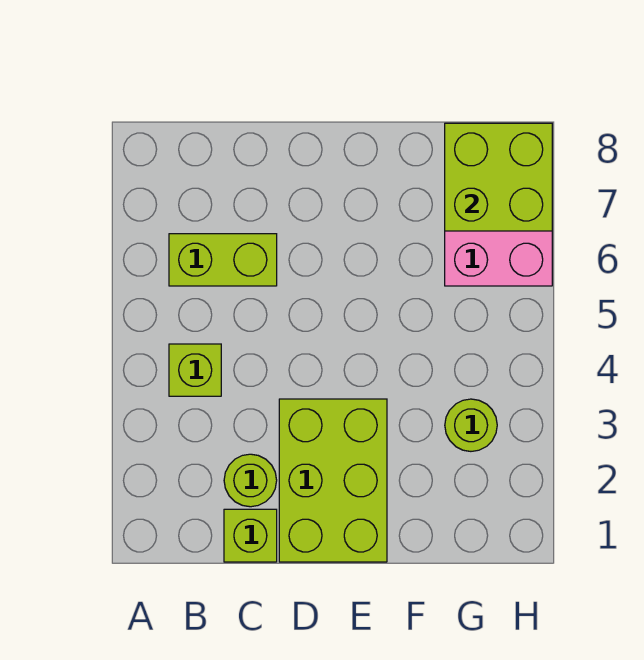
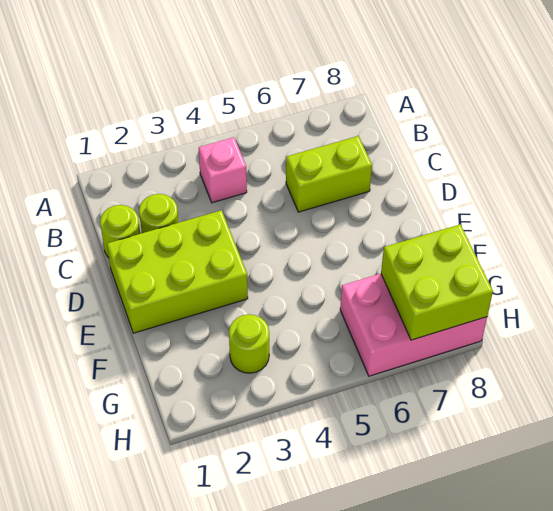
lime brick B4 level 1 -> pink brick B4 level 1
lime brick B6:C6 level 1 -> lime brick C6:C7 level 1
lime brick C1 level 1 -> lime round brick C1 level 1

